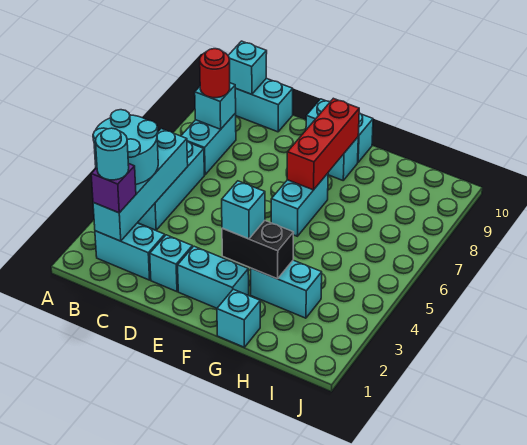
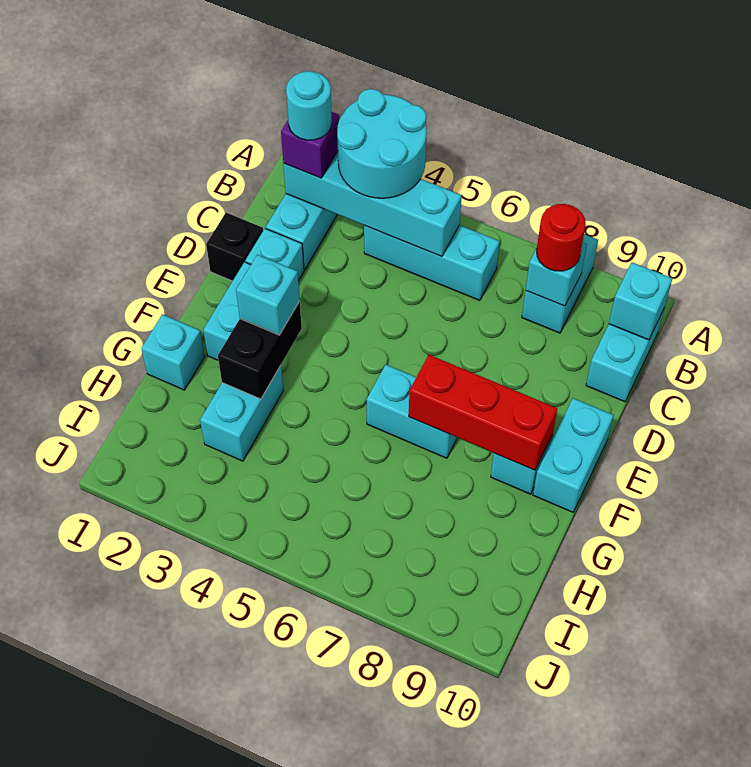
cyan brick B7:B8 level 1 -> cyan brick A8:B8 level 1
none -> black brick D1 level 1

